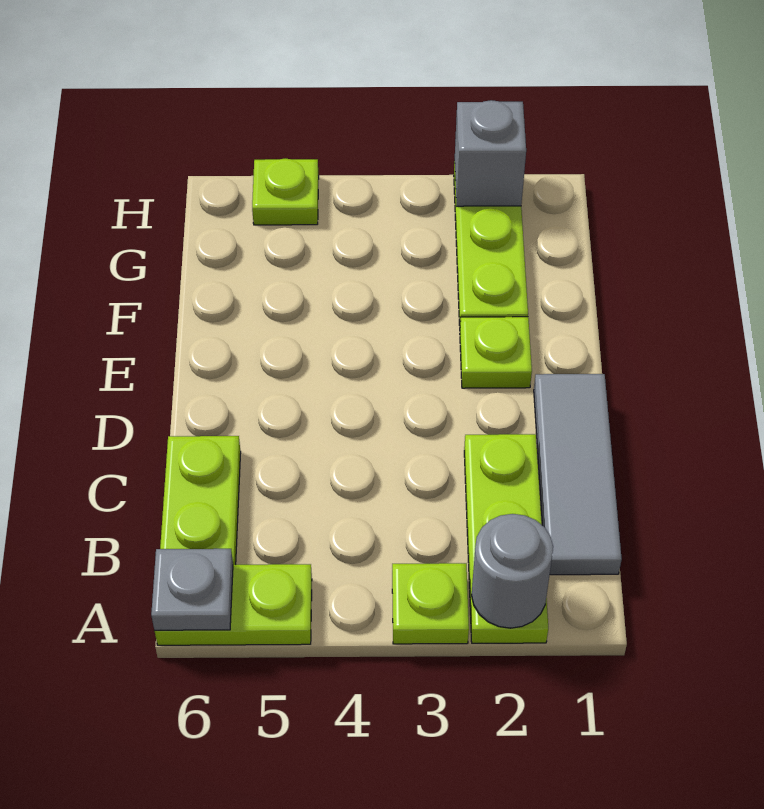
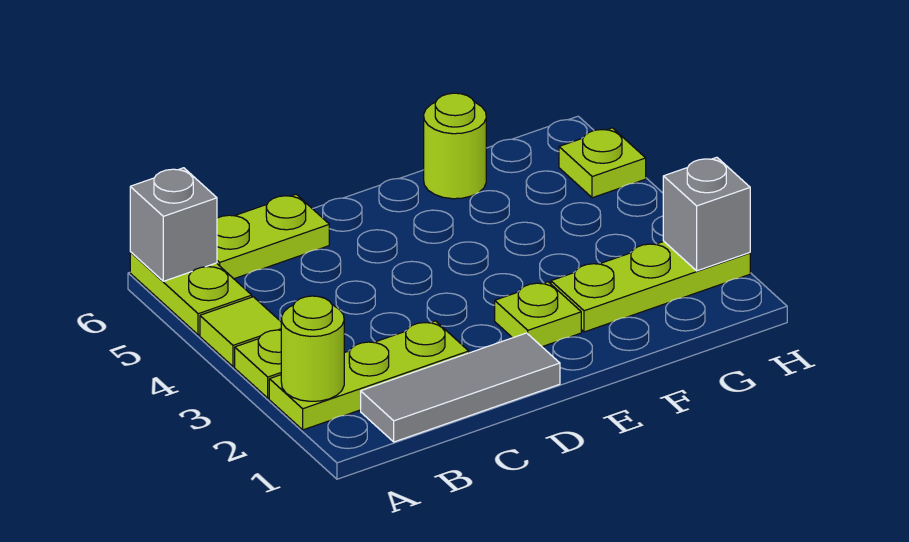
grey round brick A2 level 2 -> lime round brick A2 level 2
none -> lime tile A4 level 1
grey plate A6 level 2 -> grey brick A6 level 2
none -> lime round brick F6 level 1

